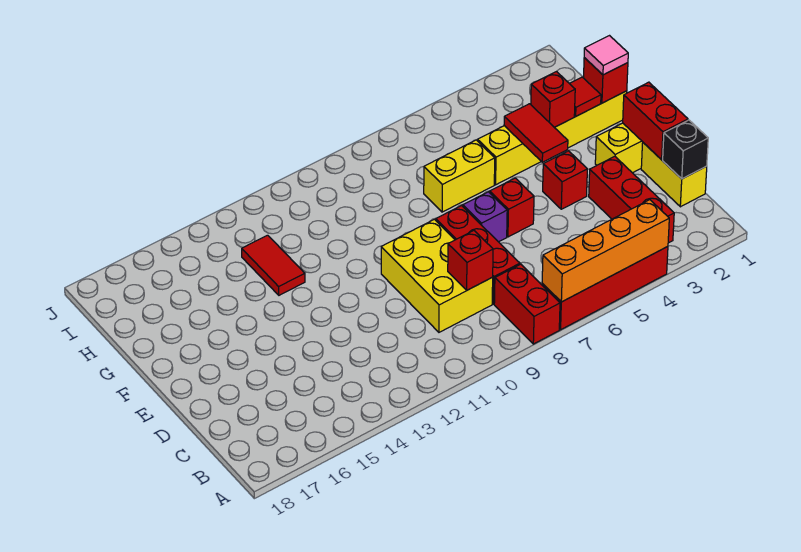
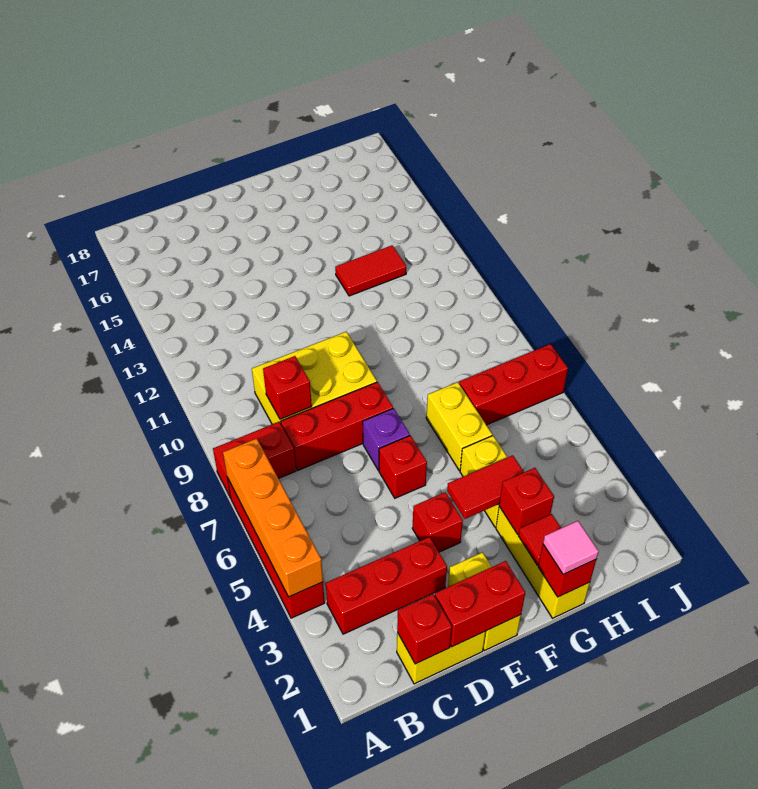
black brick C1 level 2 -> red brick C1 level 2
none -> red brick H7:J7 level 1

